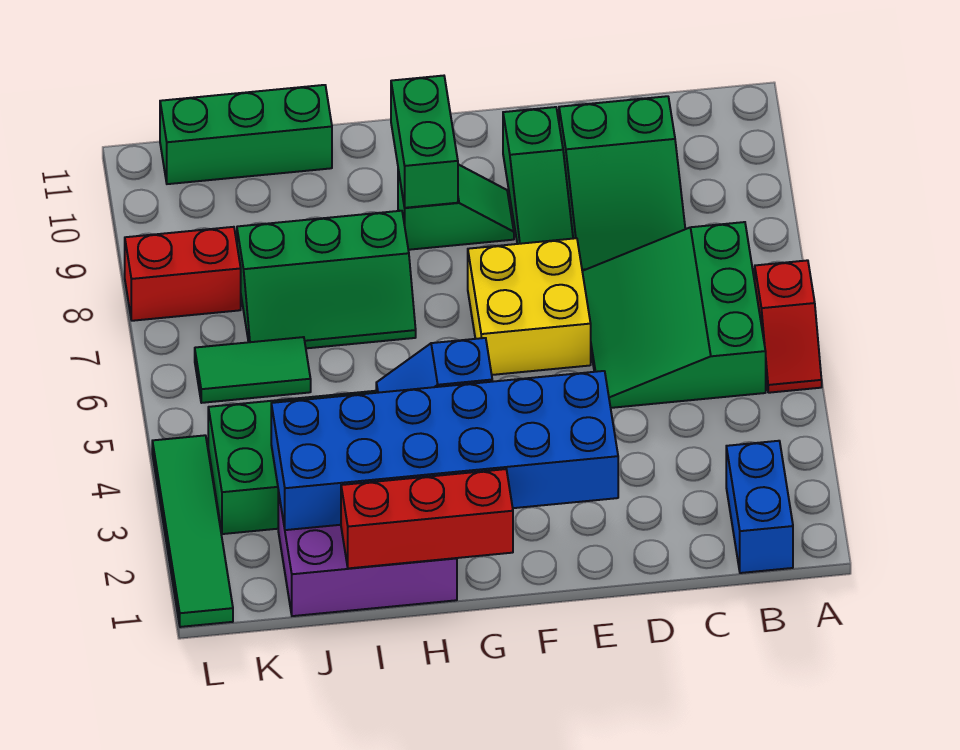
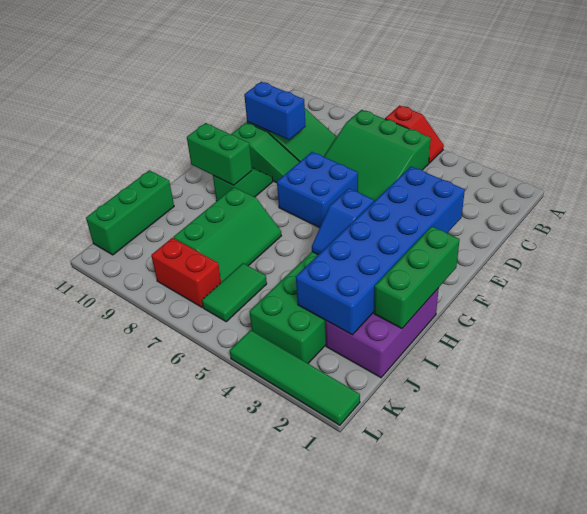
blue brick B1:B2 level 1 -> blue brick D9:D10 level 2
yellow brick E6:F7 level 1 -> blue brick E6:F7 level 1
red brick G1:I1 level 2 -> green brick G1:I1 level 2
red brick K8:L8 level 1 -> red brick K7:K8 level 1

